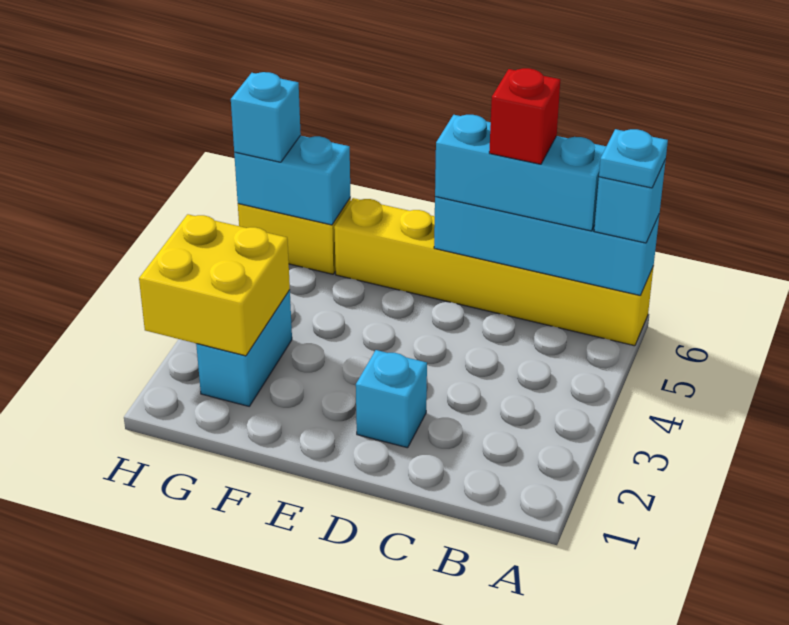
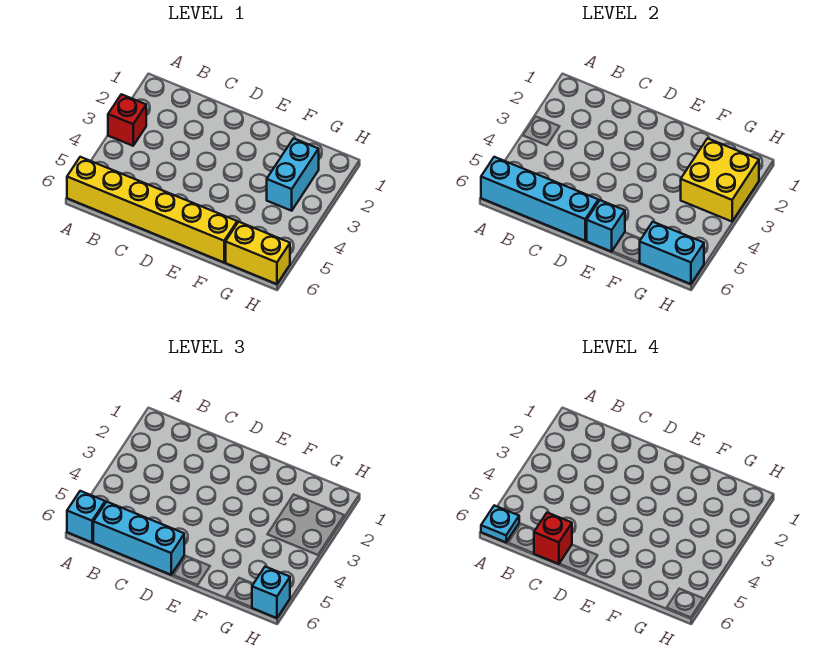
none -> red brick A3 level 1
cyan brick D2 level 1 -> cyan brick E6 level 2

